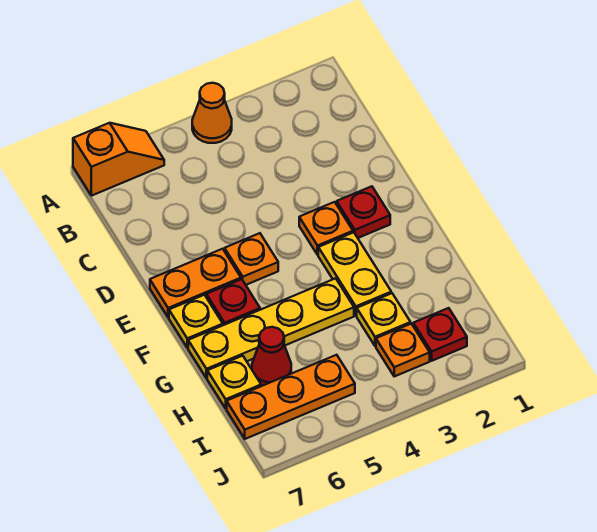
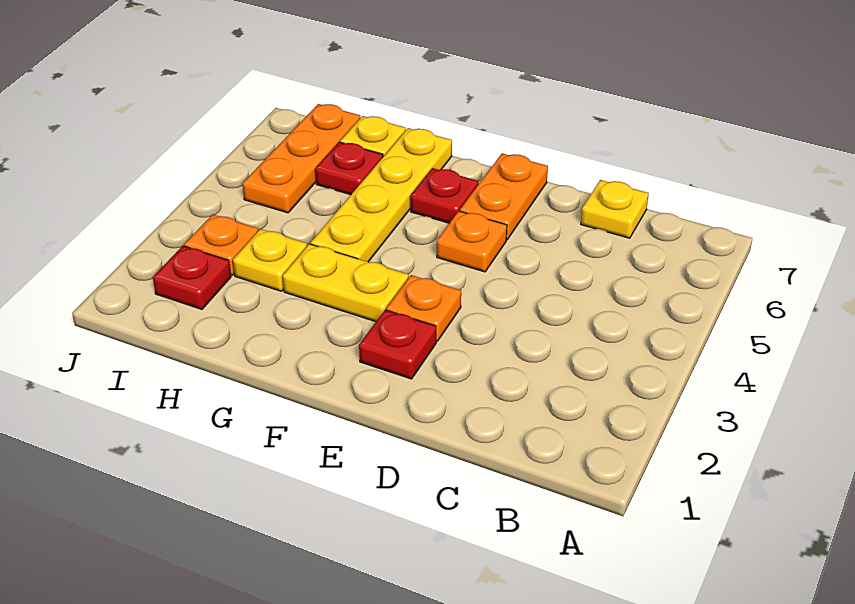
orange cone A4 level 1 -> none
orange slope A6:A7 level 1 top 7 -> none
yellow plate F7 level 1 -> yellow plate C7 level 1
red cone H6 level 1 -> red plate H6 level 1

